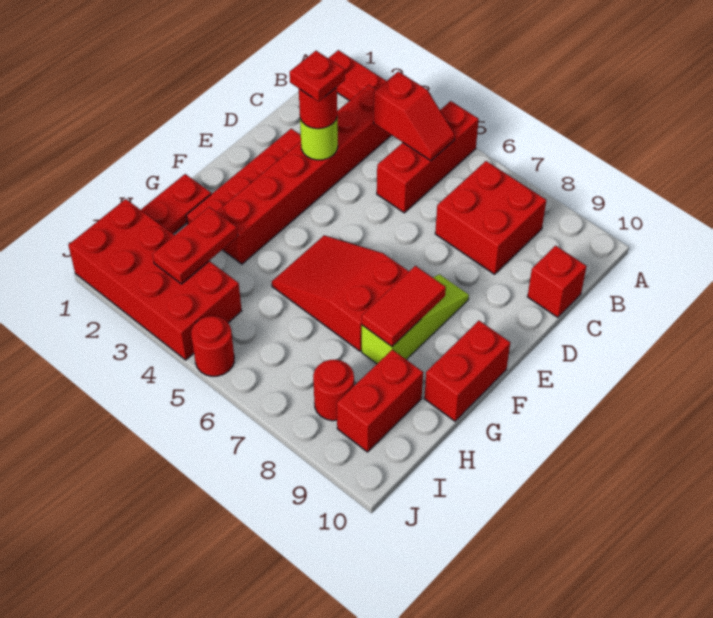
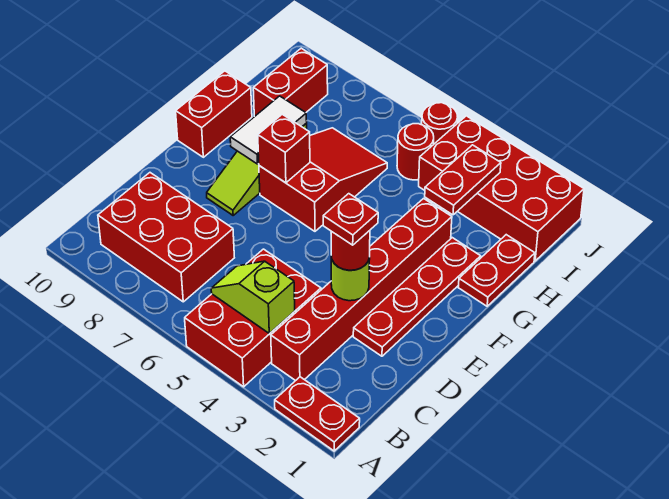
red brick A5:C5 level 1 -> red brick A4:C5 level 1
red slope B4:B5 level 2 top 4 -> lime slope B4:B5 level 2 top 4
red brick B7:C8 level 1 -> red brick B7:C9 level 1
red brick C10 level 1 -> red brick F7 level 2
red slope F5:G7 level 1 top 7 -> red slope F6:H7 level 1 top F
red tile F8:G8 level 2 -> white tile F8:G8 level 2
red round brick I8 level 1 -> red round brick I5 level 1

